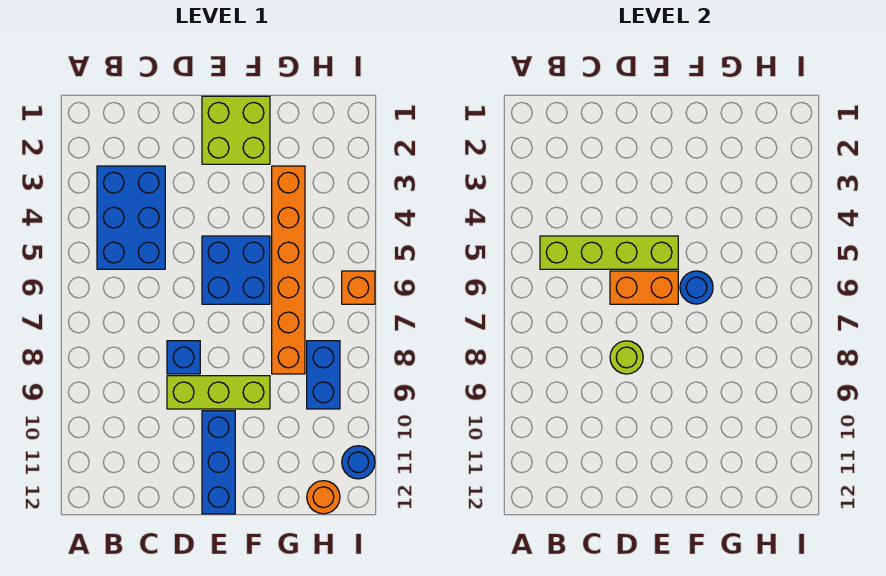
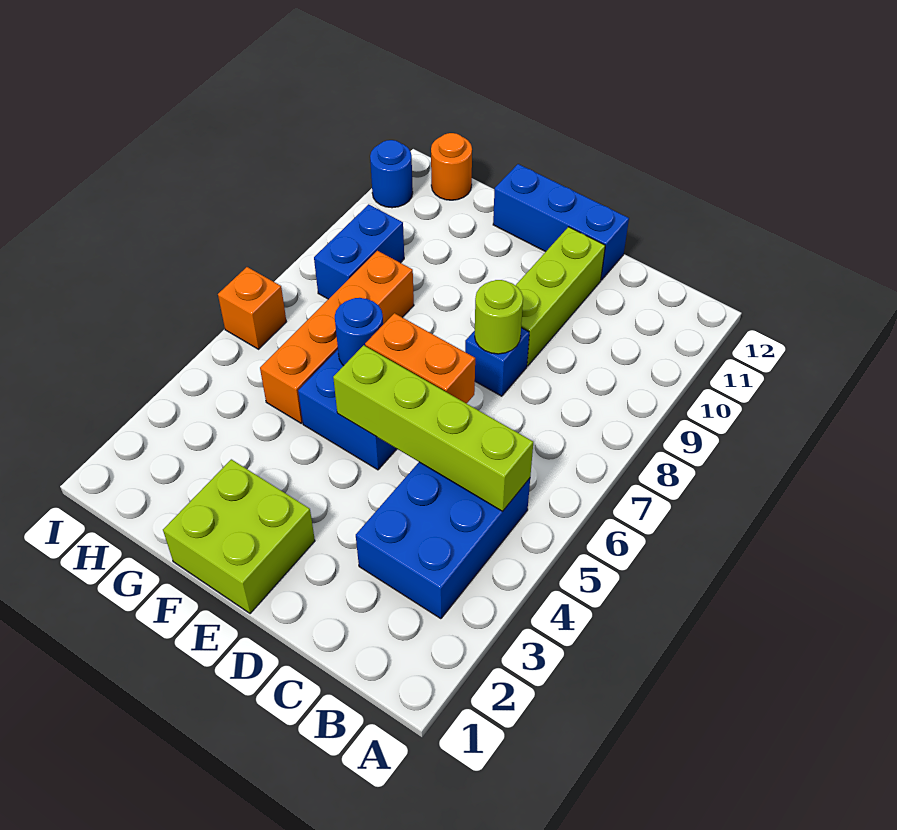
lime brick D9:F9 level 1 -> lime brick D9:D11 level 1
blue brick E10:E12 level 1 -> blue brick D12:F12 level 1
orange brick G3:G8 level 1 -> orange brick G5:G8 level 1

